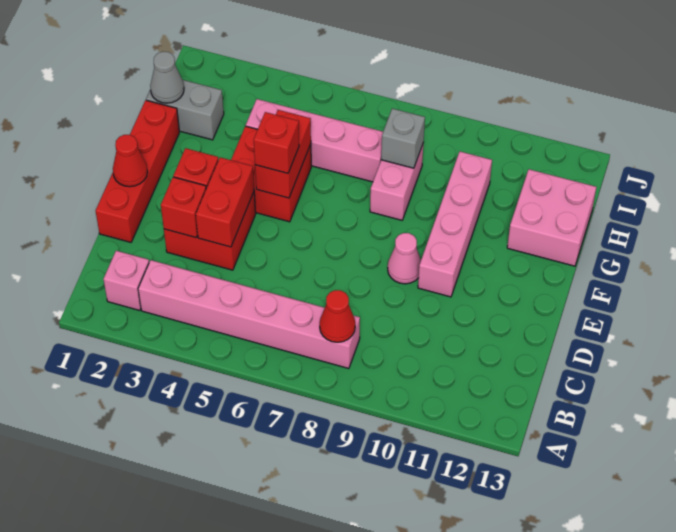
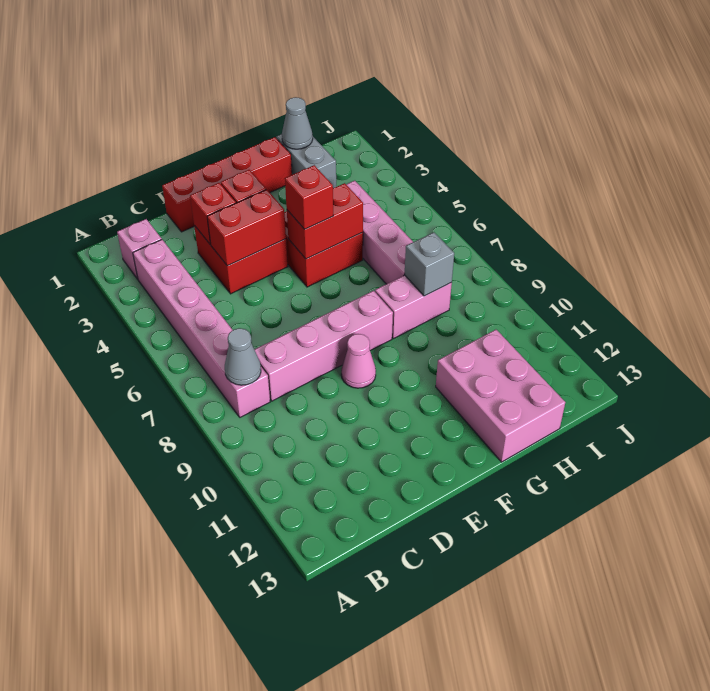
red cone B8 level 2 -> grey cone B8 level 2
red cone E1 level 2 -> none
pink brick E10:H10 level 1 -> pink brick C8:F8 level 1
pink brick G12:H13 level 1 -> pink brick G11:H13 level 1

